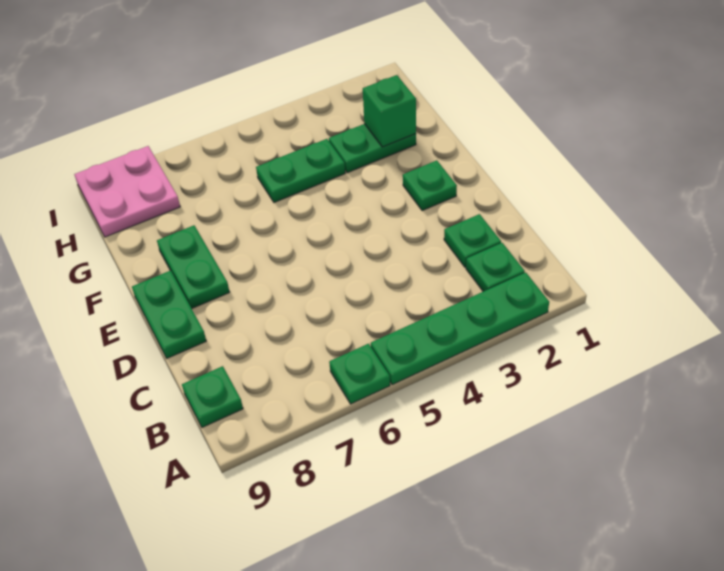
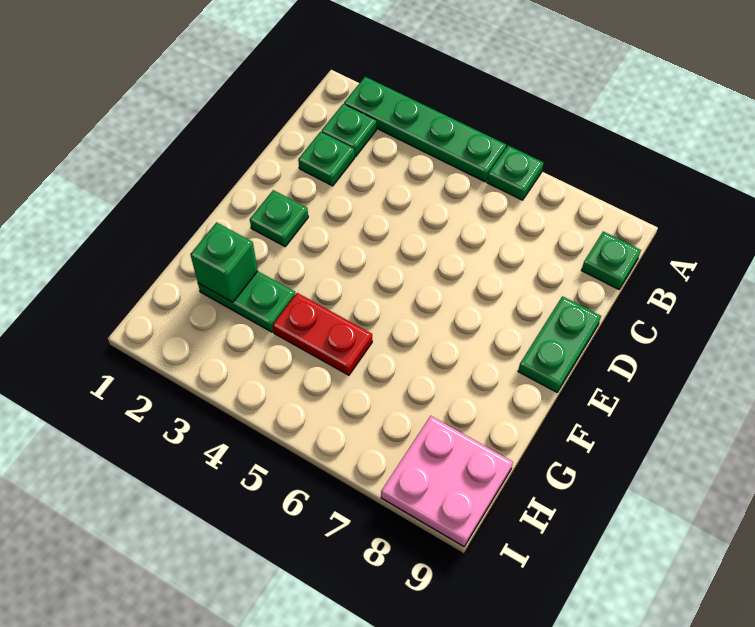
green plate E8:F8 level 1 -> none
green plate G4:G5 level 1 -> red plate G4:G5 level 1

